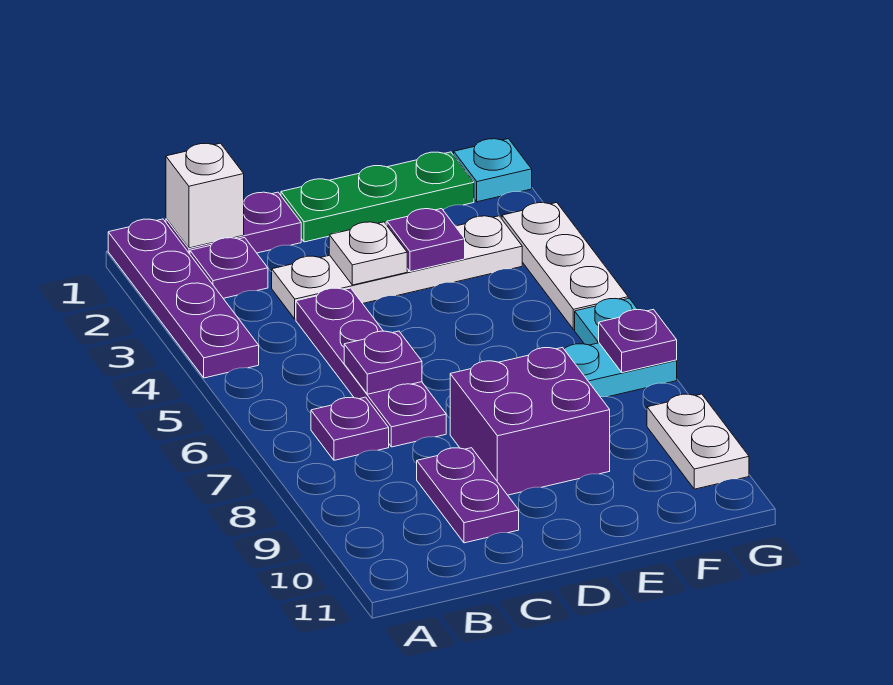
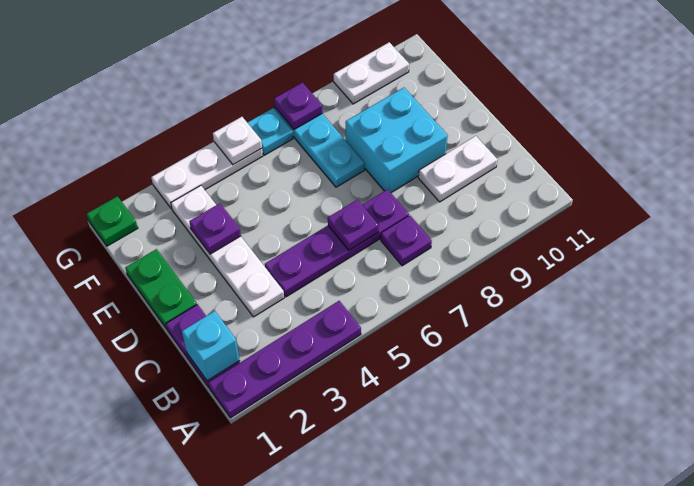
white brick B1 level 2 -> cyan brick B1 level 2
purple plate B2 level 1 -> none
purple plate C9:C10 level 1 -> white plate C9:C10 level 1
green plate D1:F1 level 1 -> green plate D1:E1 level 1
white plate D3 level 2 -> white plate G5 level 2
purple brick D8:E9 level 1 -> cyan brick D8:E9 level 1
cyan plate G1 level 1 -> green plate G1 level 1

